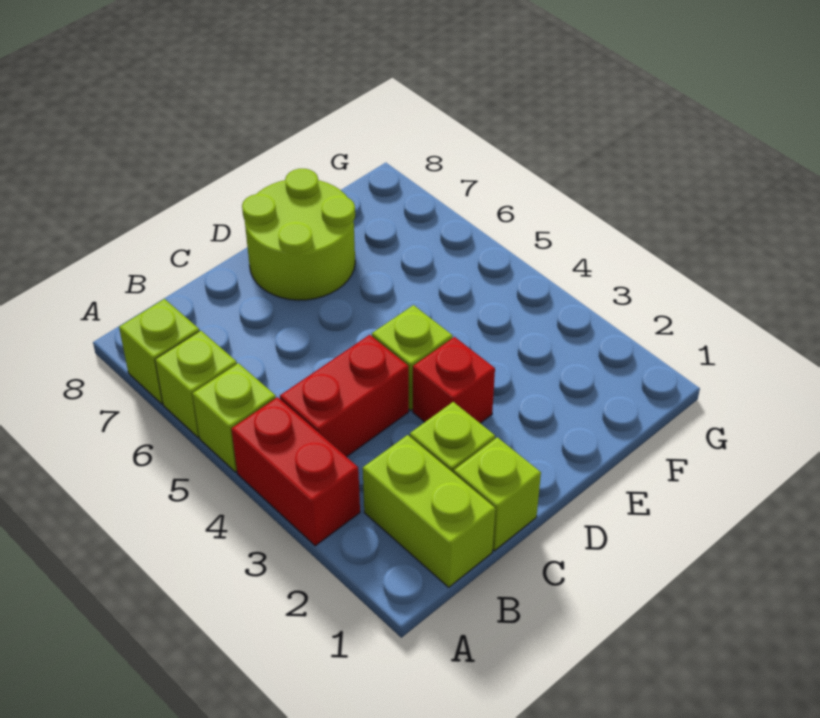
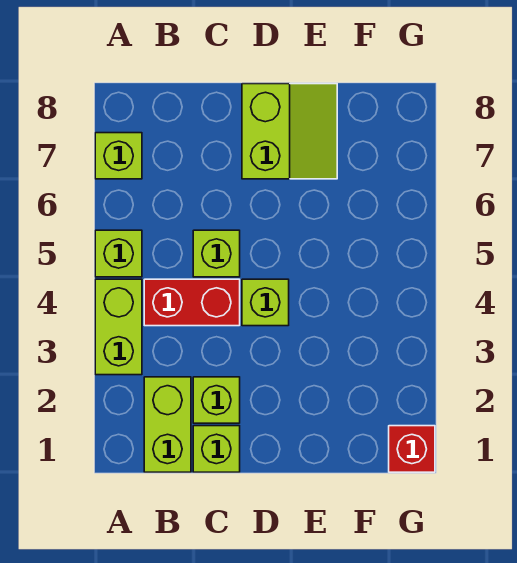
red brick A3:A4 level 1 -> lime brick A3:A4 level 1
lime brick A6 level 1 -> lime brick C5 level 1
red brick D3 level 1 -> red brick G1 level 1
lime round brick D7:E8 level 1 -> lime slope D7:E8 level 1 top D

